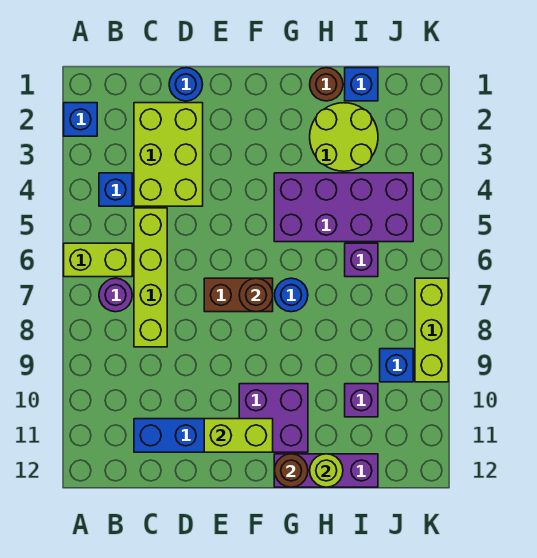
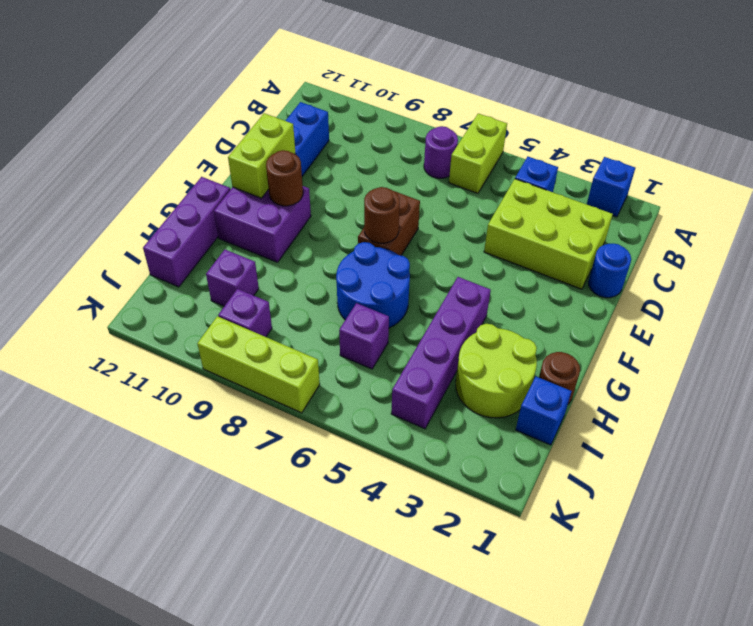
lime brick C5:C8 level 1 -> none
purple brick G4:J5 level 1 -> purple brick G4:J4 level 1
blue round brick G7 level 1 -> blue round brick G6:H7 level 1
brown round brick G12 level 2 -> brown round brick F10 level 2
lime round brick H12 level 2 -> none
blue brick J9 level 1 -> purple brick J9 level 1

